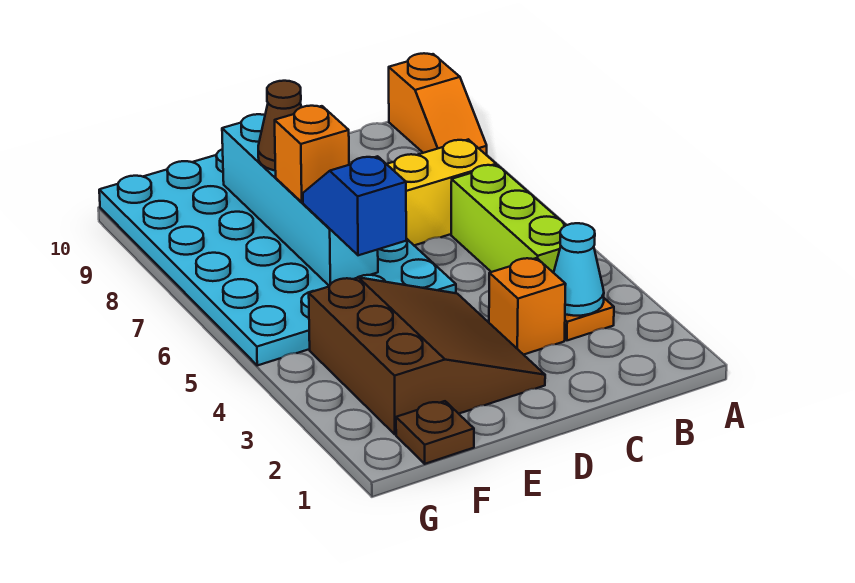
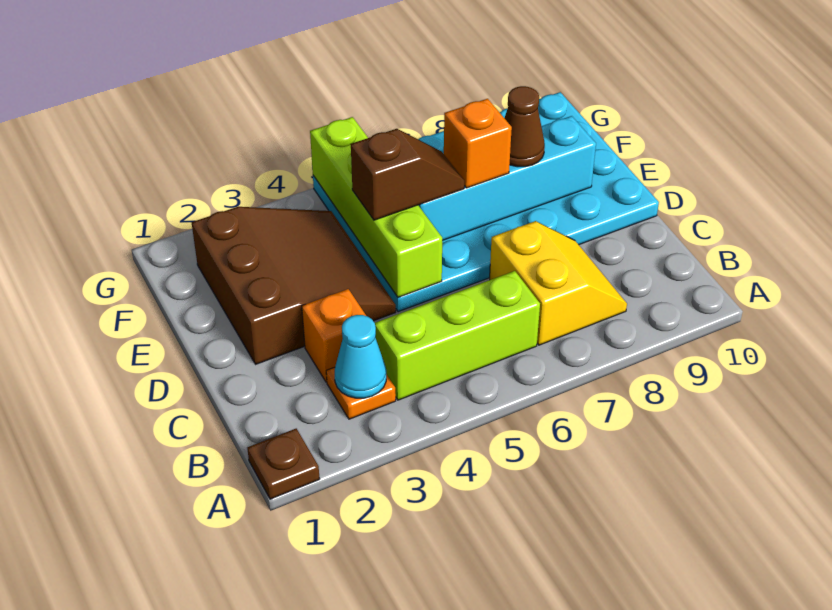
orange slope A9:A10 level 1 top 10 -> none
brown slope D2:F4 level 1 top F -> brown slope D2:F4 level 1 top 2
none -> lime brick D5:G5 level 2
blue slope E5:E6 level 3 top 5 -> brown slope E5:E6 level 3 top 5
brown plate F1 level 1 -> brown plate A1 level 1

